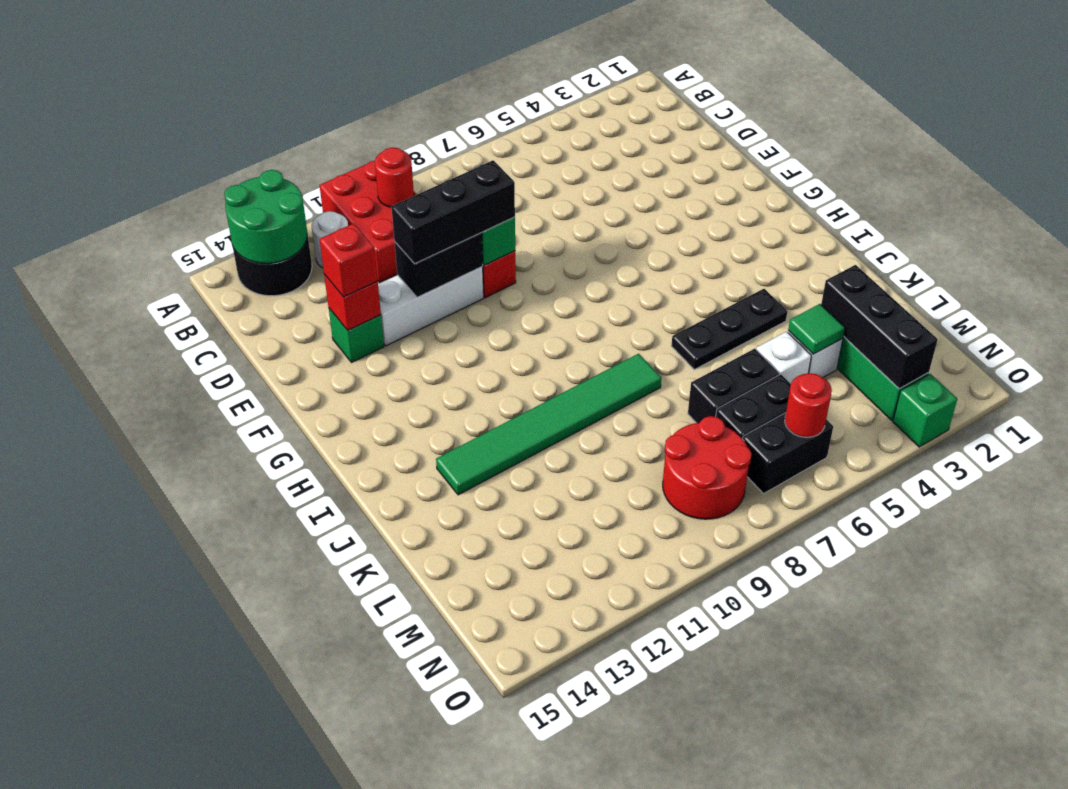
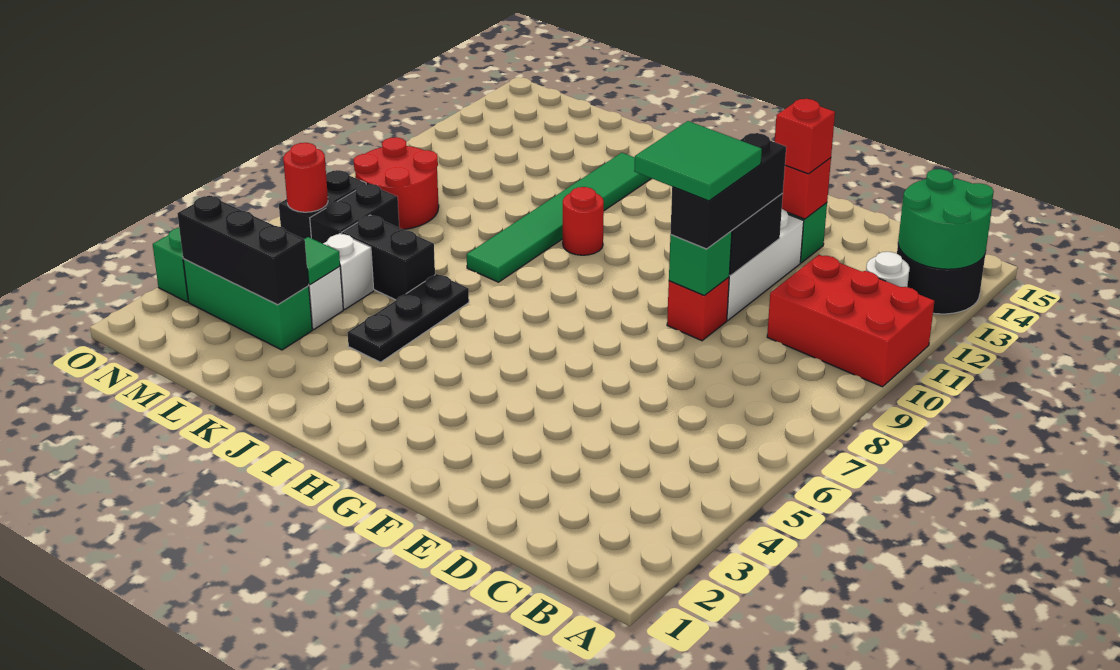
red round brick B10 level 2 -> red round brick I10 level 1
none -> green tile E9:F10 level 4
black brick L6:L7 level 1 -> black brick K6:L6 level 1

